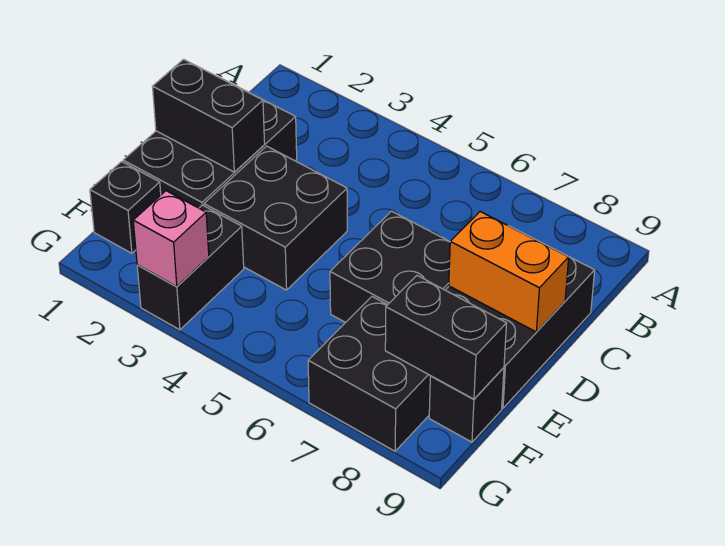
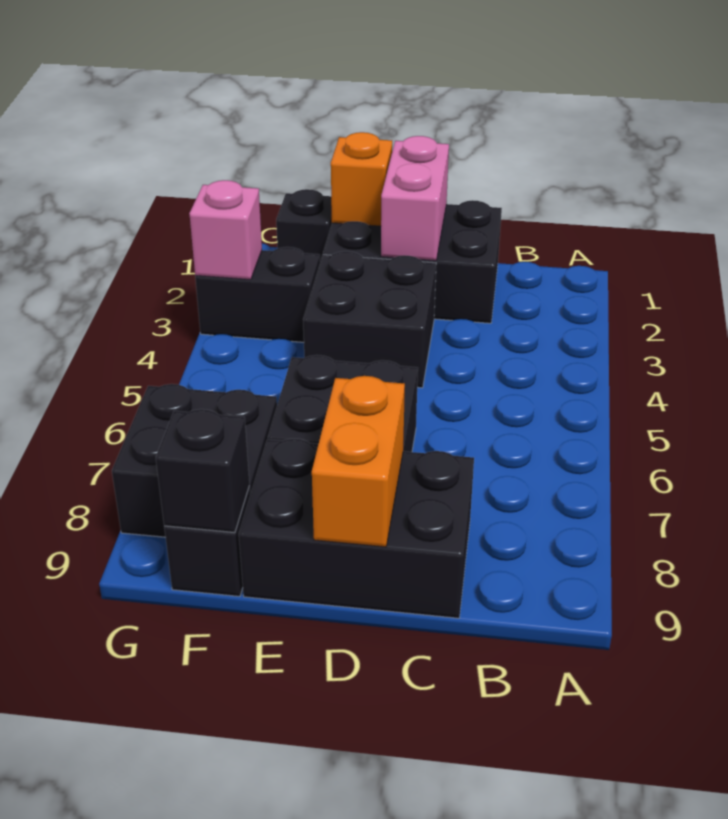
black brick D1:D2 level 2 -> pink brick D1:D2 level 2
none -> orange brick E1 level 2
black brick F8:F9 level 2 -> black brick F9 level 2

